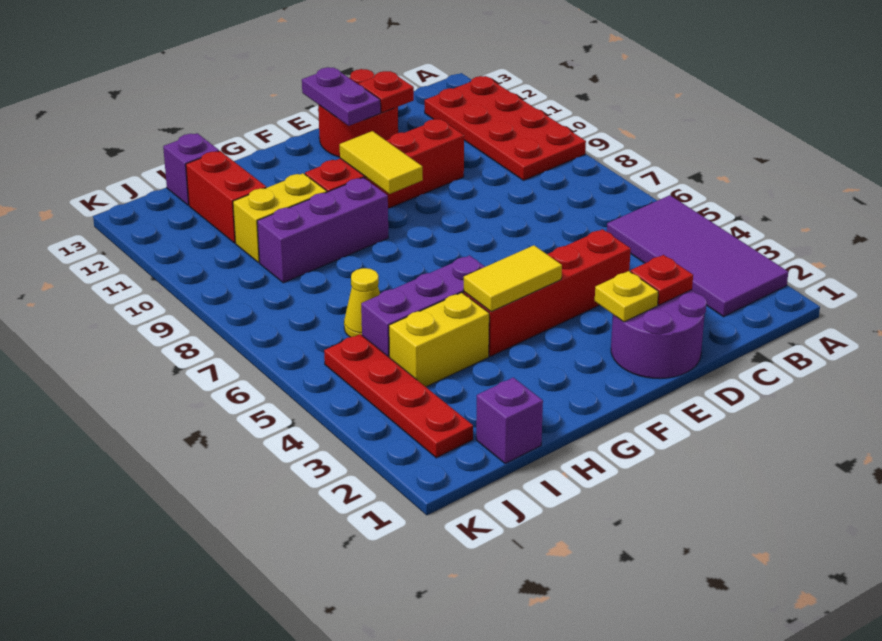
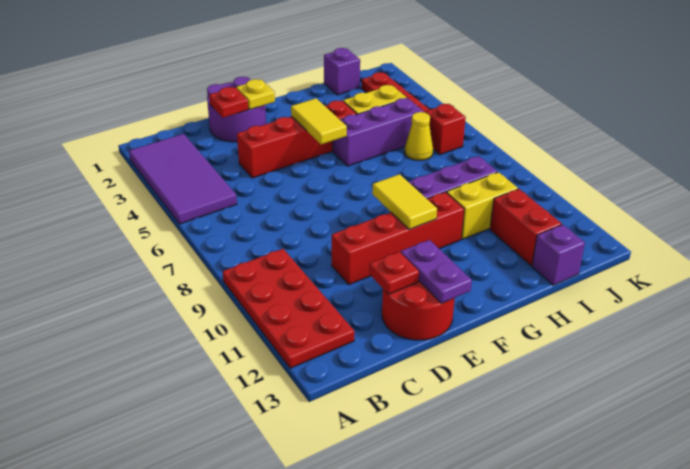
yellow tile F4:G4 level 2 -> yellow tile F4:F5 level 2
none -> red brick J6 level 1

